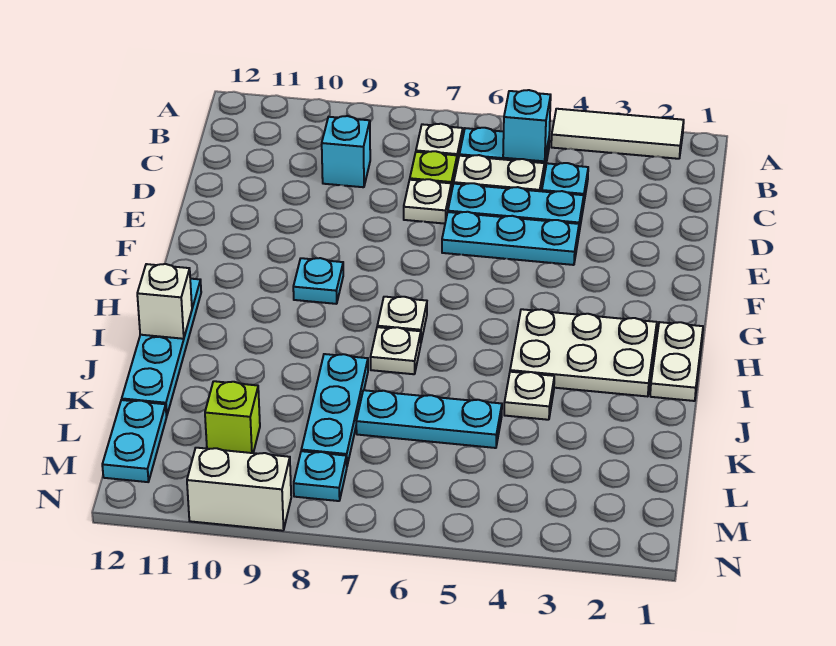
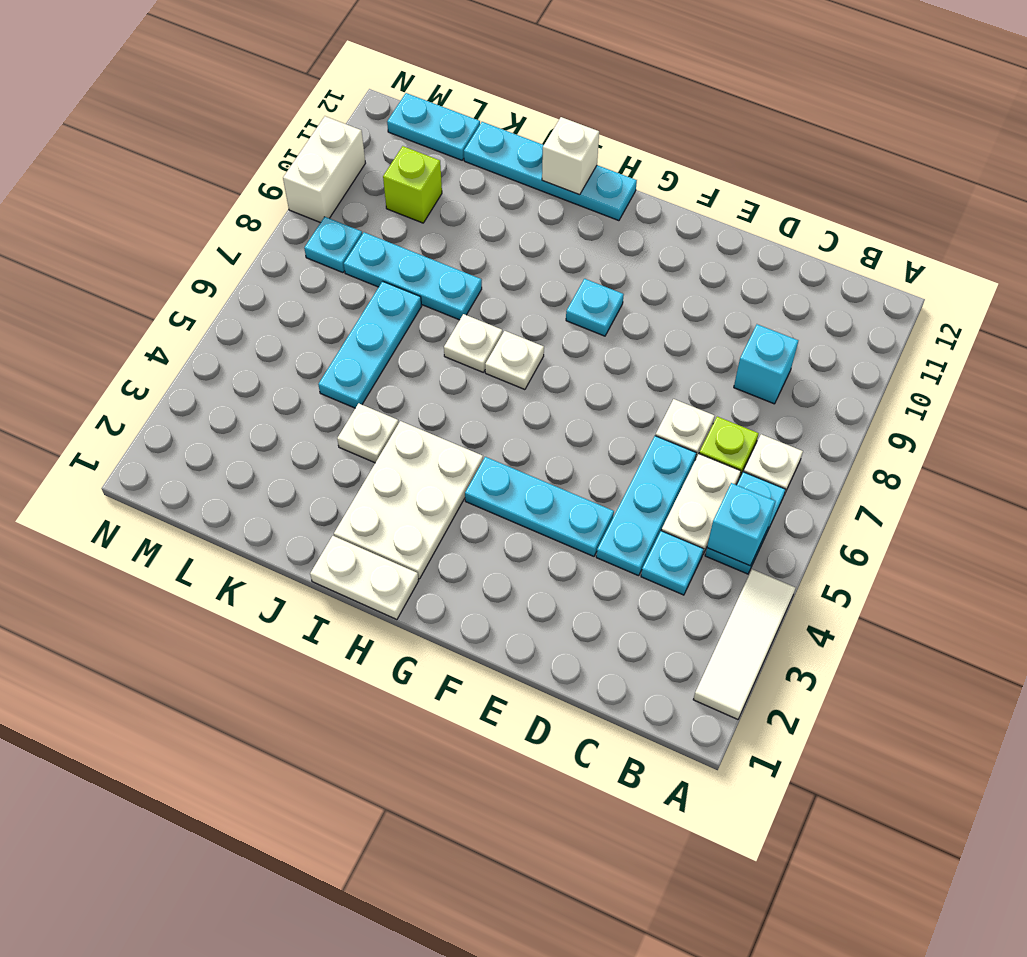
cyan plate E4:E6 level 1 -> cyan plate E4:G4 level 1

